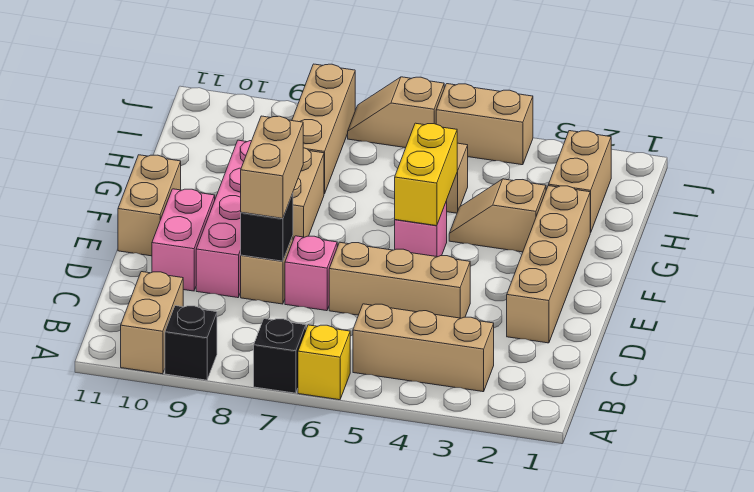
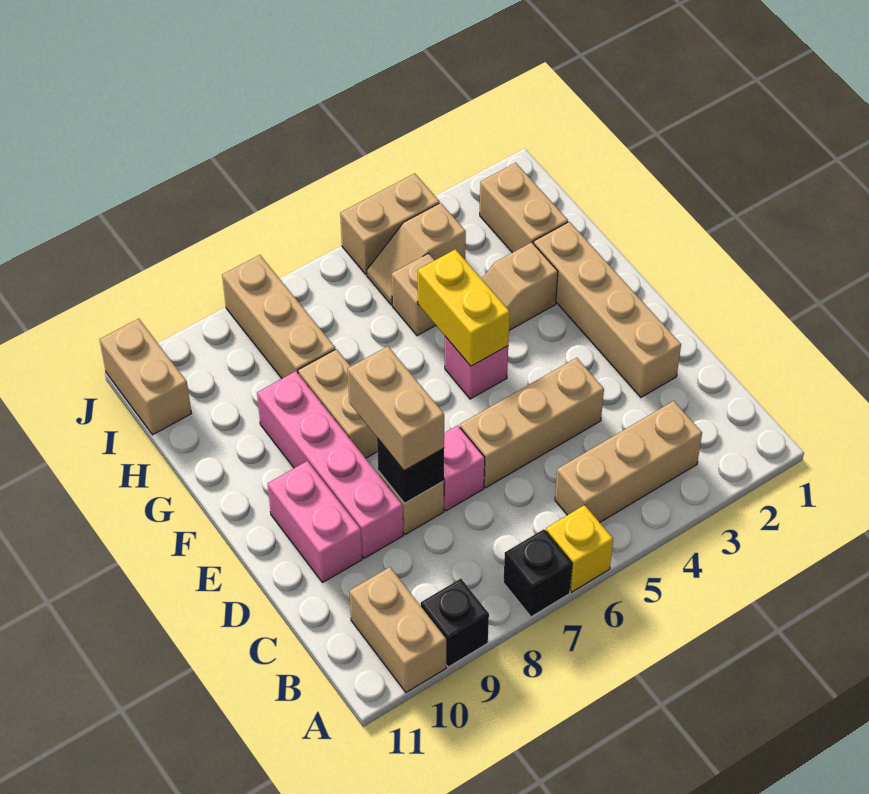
tan brick E11:F11 level 1 -> tan brick I11:J11 level 1
tan slope J6:J7 level 1 top 6 -> tan slope I4:I5 level 1 top 4

